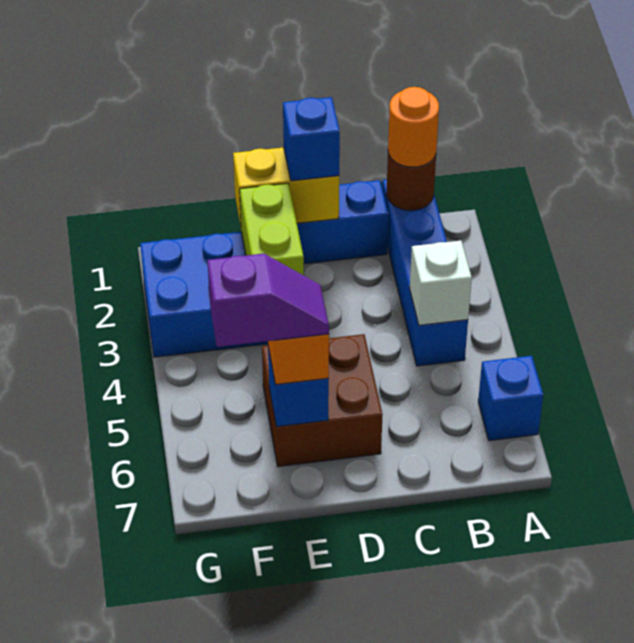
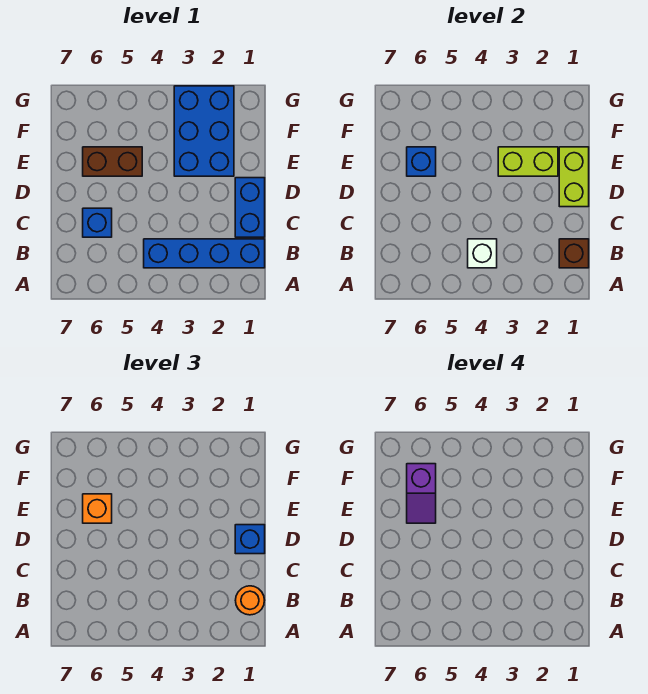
blue brick A6 level 1 -> blue brick C6 level 1
brown round brick B1 level 2 -> brown brick B1 level 2
yellow brick D1:E1 level 2 -> lime brick D1:E1 level 2
brown brick D5:E6 level 1 -> brown brick E5:E6 level 1

